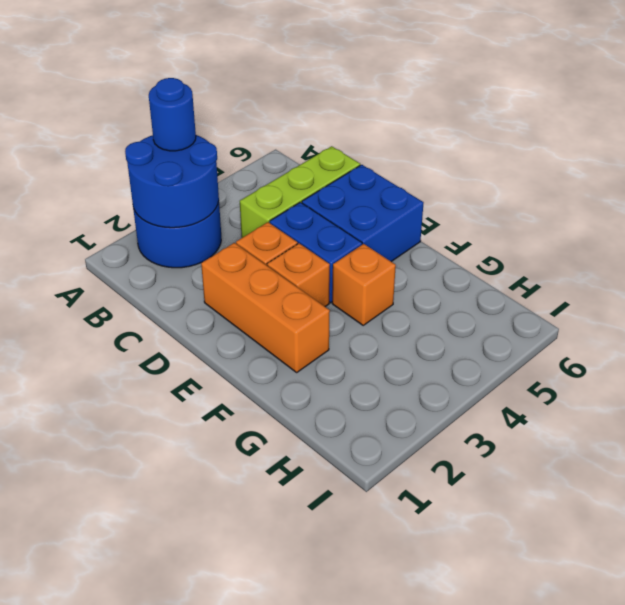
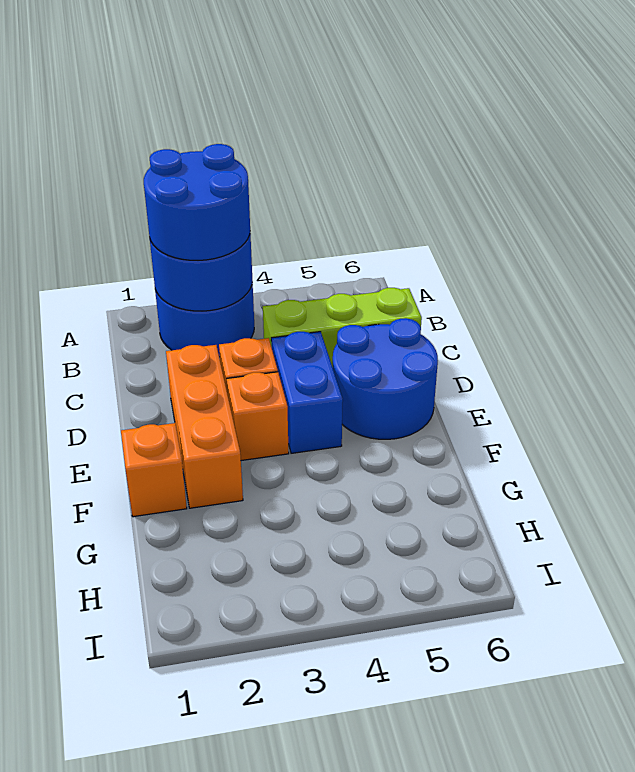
blue round brick A3 level 3 -> blue round brick A2:B3 level 3
blue brick D5:E6 level 1 -> blue round brick D5:E6 level 1
orange brick F4 level 1 -> orange brick F1 level 1

